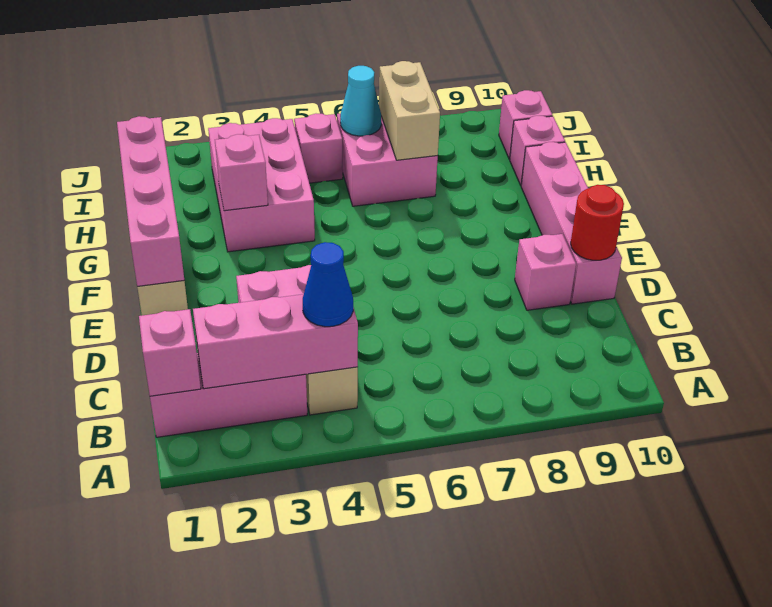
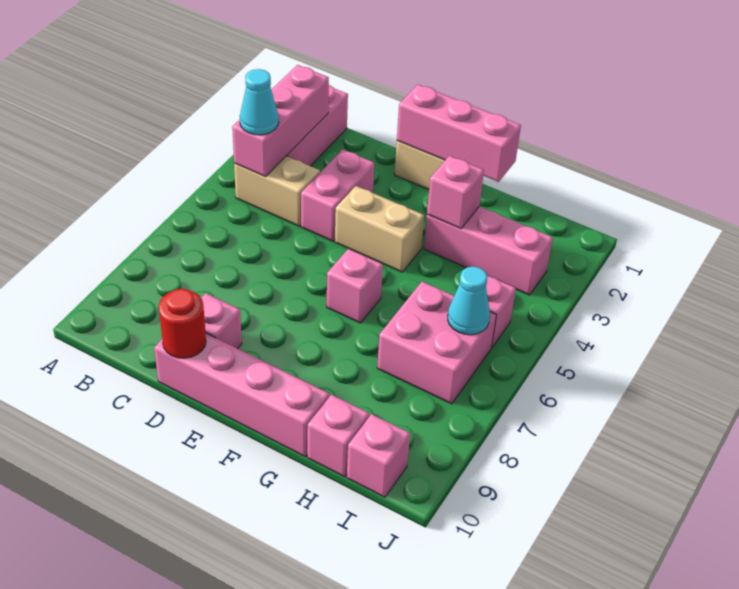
pink brick B1 level 2 -> pink brick F6 level 1
blue cone B4 level 3 -> cyan cone B4 level 3
pink brick E1:H1 level 2 -> pink brick E1:G1 level 2
pink brick G3:I4 level 1 -> pink brick G3:I3 level 1
tan brick H7:I7 level 2 -> tan brick E4:F4 level 1

